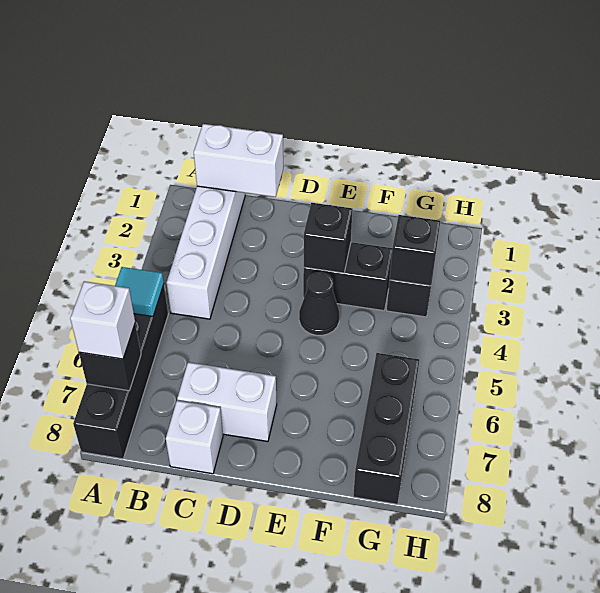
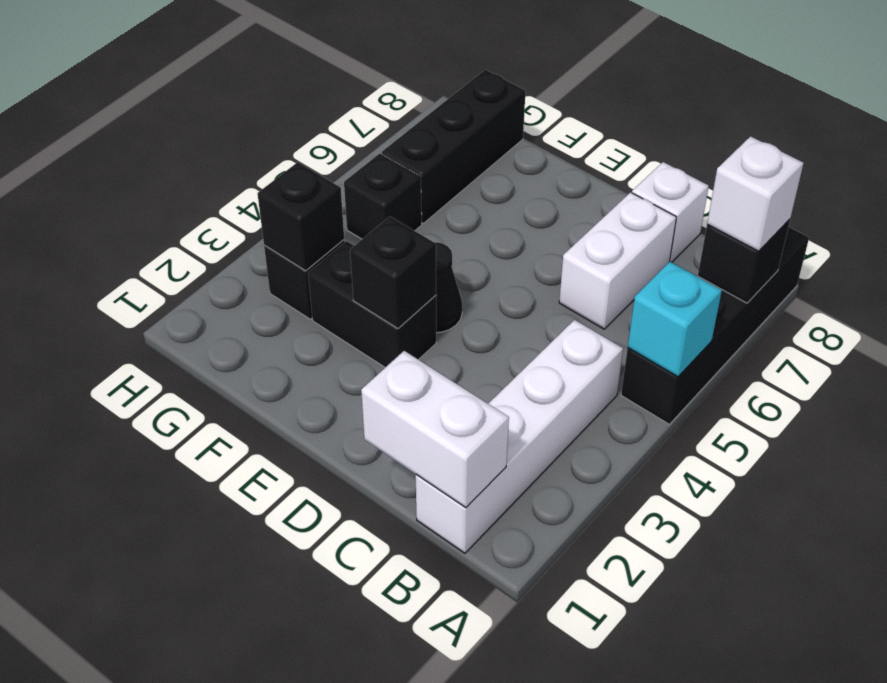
cyan tile A5 level 2 -> cyan brick A5 level 2
white brick C7:D7 level 1 -> white brick C6:C7 level 1
none -> black brick G5 level 1

